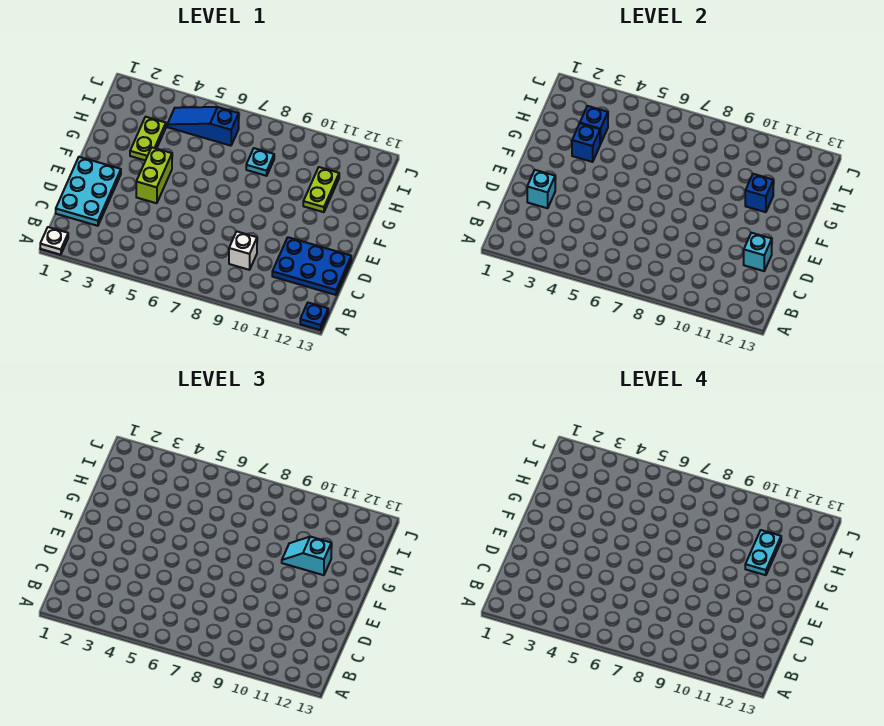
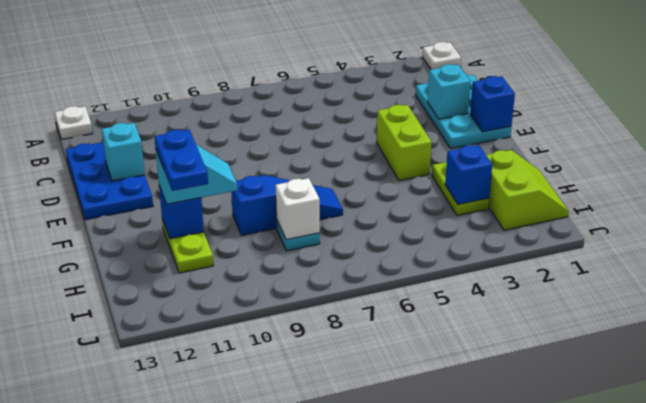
blue plate A13 level 1 -> white plate A13 level 1
white brick C9 level 1 -> white brick H8 level 2
blue plate C11:D13 level 1 -> blue plate C12:E13 level 1
blue brick G3 level 2 -> blue brick E1 level 2
cyan plate G11:H11 level 4 -> blue plate G11:H11 level 4
none -> lime slope H1:I2 level 1 top 2
blue slope I4:I6 level 1 top 6 -> blue slope G7:G9 level 1 top 9

